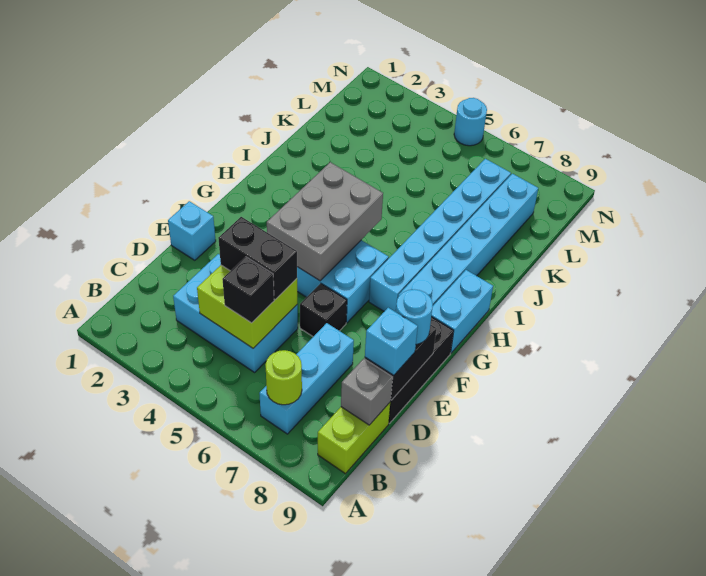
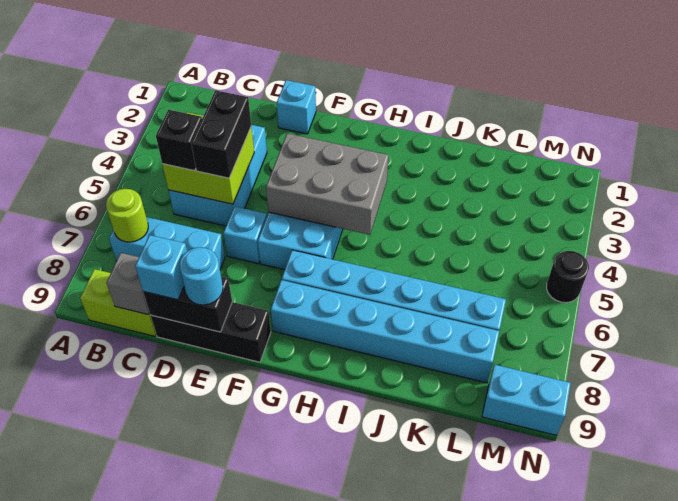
black brick E6 level 1 -> cyan brick E6 level 1
cyan brick G9:H9 level 1 -> cyan brick M9:N9 level 1
cyan round brick N5 level 1 -> black round brick N5 level 1

